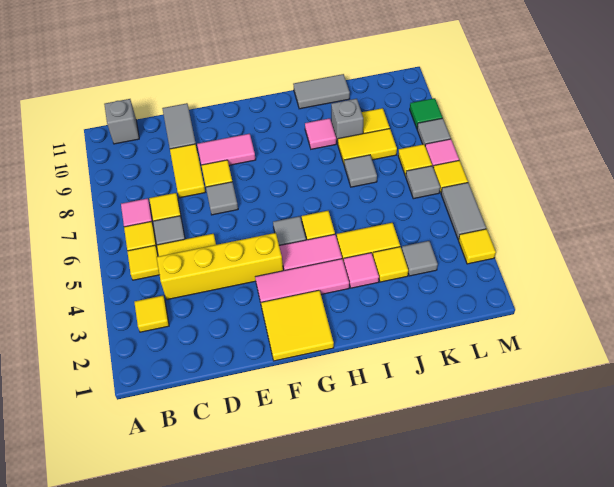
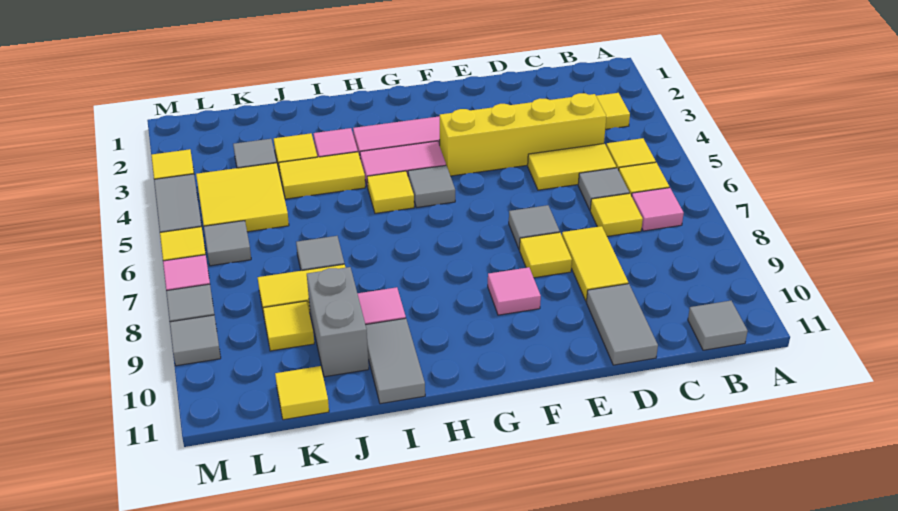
grey brick B11 level 1 -> grey tile B11 level 1
pink tile E9:F9 level 1 -> pink tile F9 level 1
yellow tile F1:G2 level 1 -> yellow tile K4:L5 level 1
grey tile I11:J11 level 1 -> grey tile I10:I11 level 1
grey brick J9 level 1 -> grey brick J9:J10 level 1
yellow tile L7 level 1 -> yellow tile K11 level 1
green tile M9 level 1 -> grey tile M9 level 1

